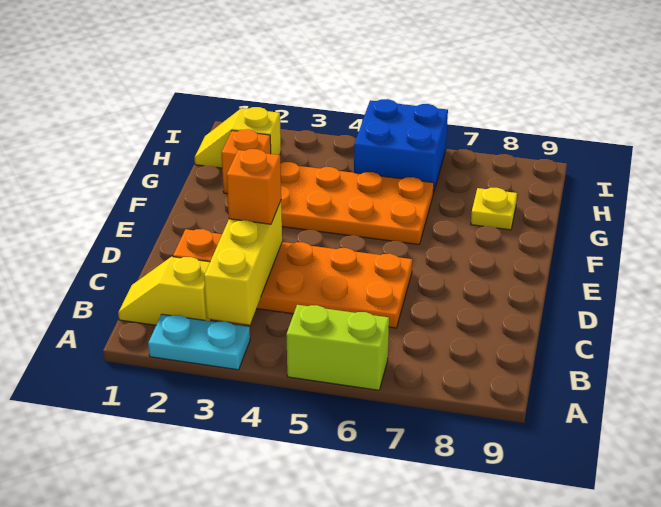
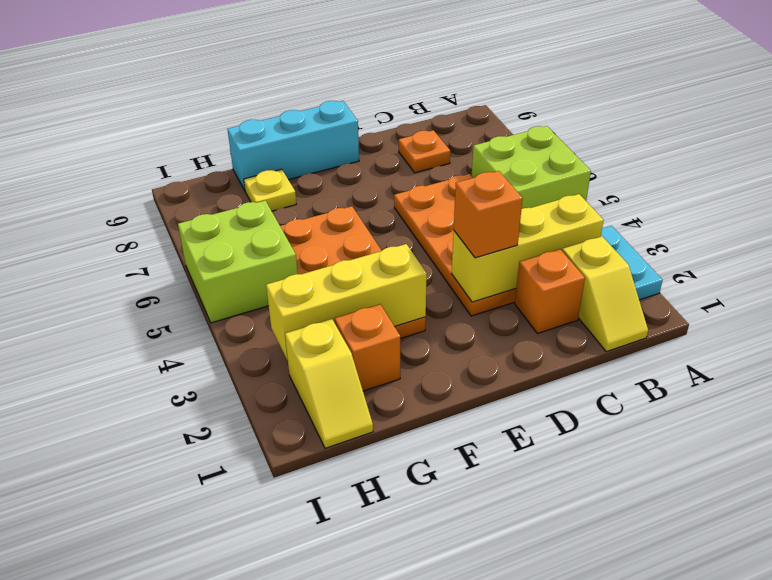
lime brick A5:A6 level 1 -> lime brick A5:B6 level 1
none -> orange plate C8 level 1
none -> cyan brick E9:G9 level 1
none -> yellow brick F3:H3 level 2
blue brick H5:I6 level 1 -> lime brick H5:I6 level 1

